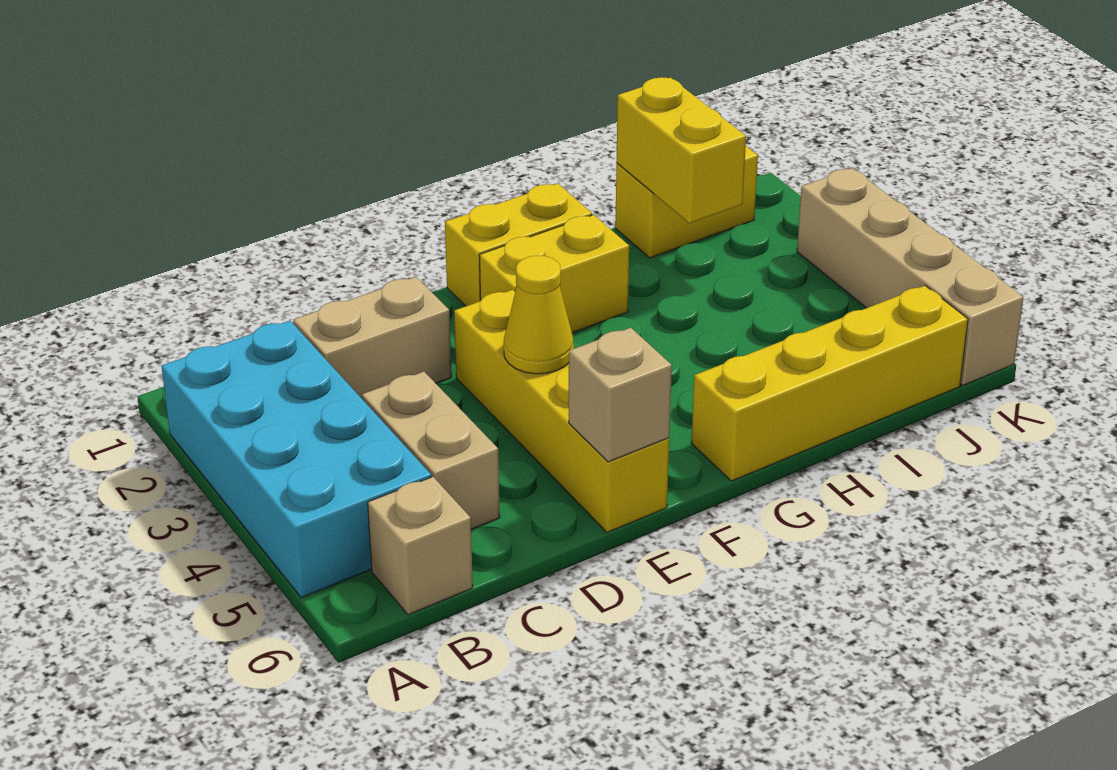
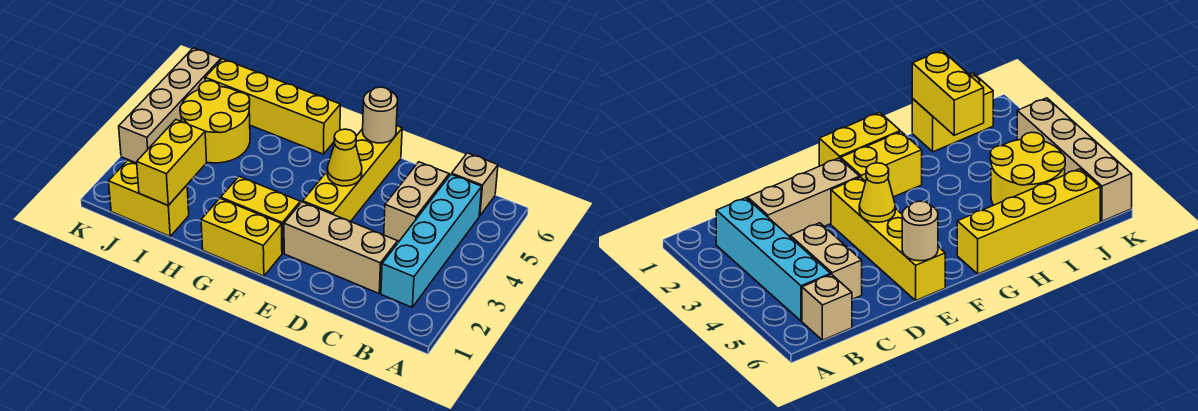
cyan brick A2:B5 level 1 -> cyan brick B2:B5 level 1
tan brick C2:D2 level 1 -> tan brick C2:E2 level 1
tan brick E6 level 2 -> tan round brick E6 level 2
none -> yellow round brick I4:J5 level 1

